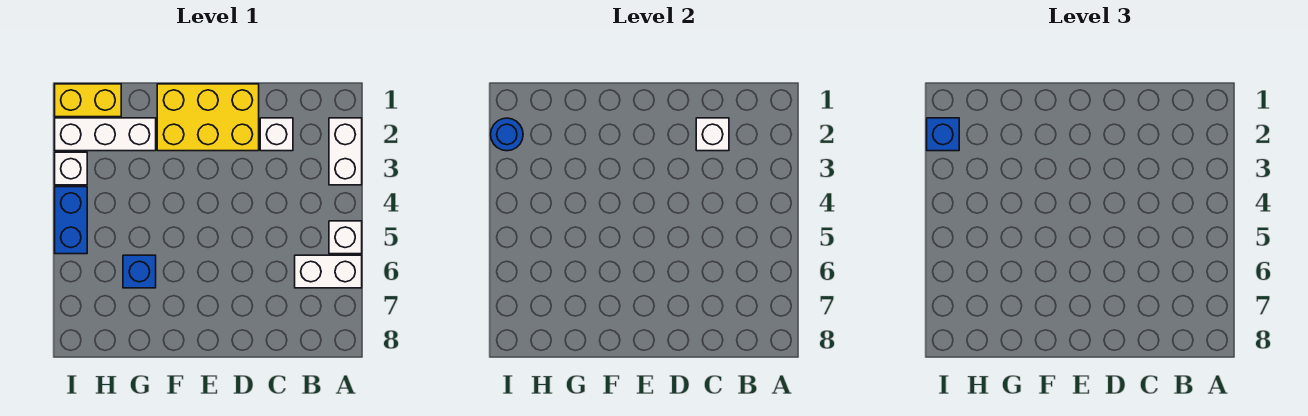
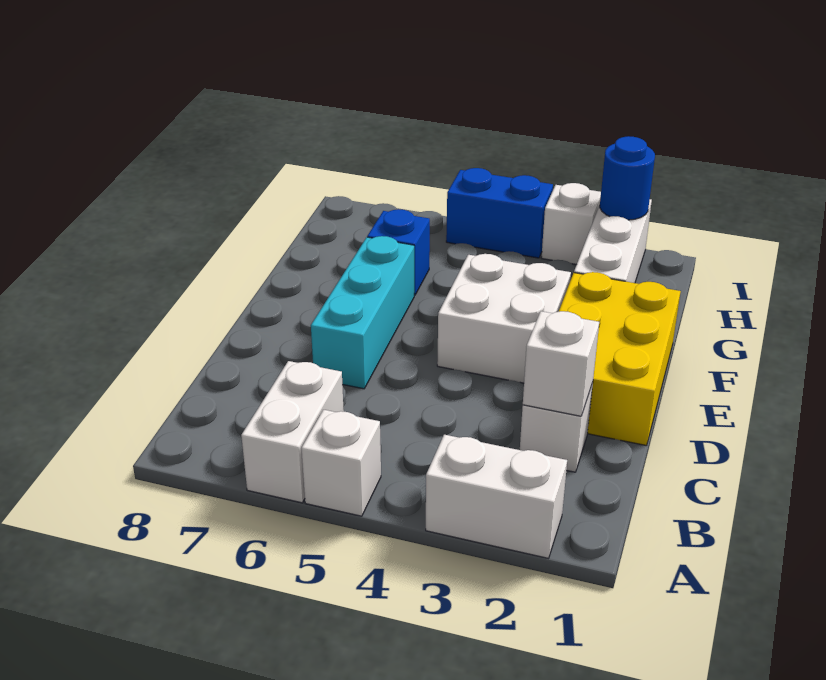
none -> cyan brick D6:F6 level 1
none -> white brick E3:F4 level 1
yellow brick H1:I1 level 1 -> none
blue brick I2 level 3 -> none

